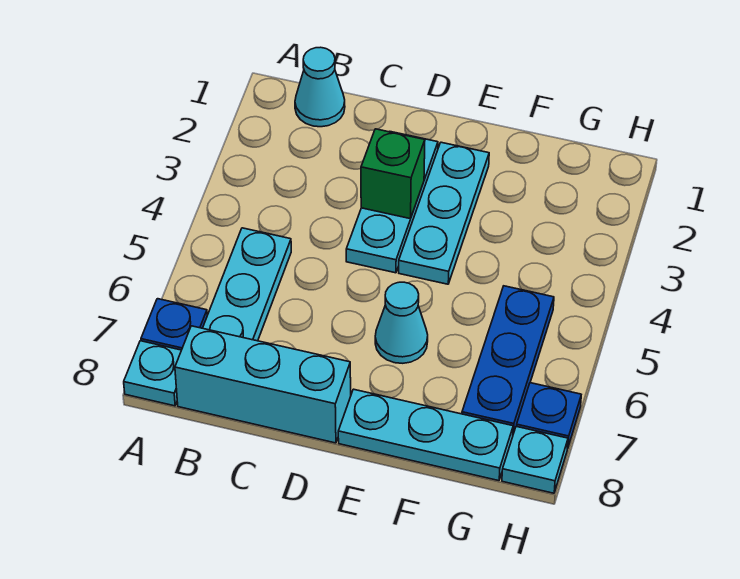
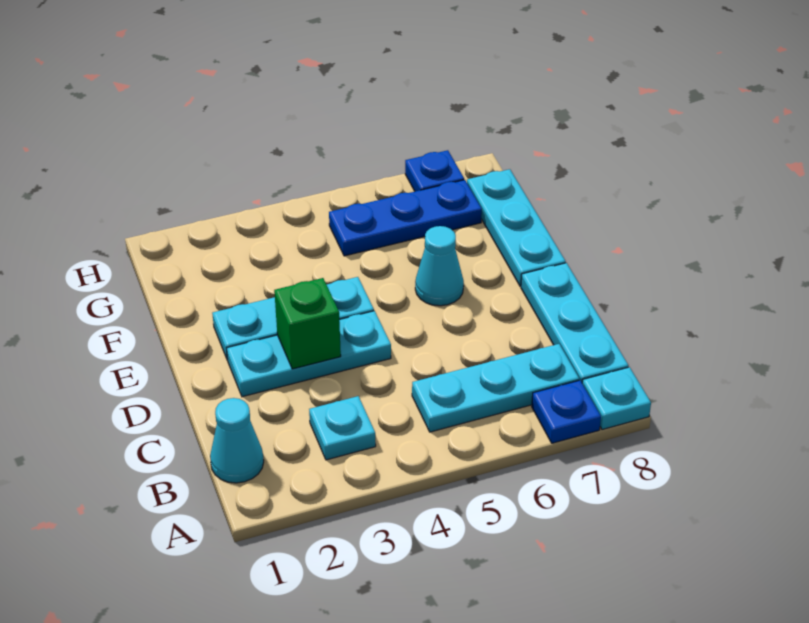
cyan brick B8:D8 level 1 -> cyan plate B8:D8 level 1
cyan plate H8 level 1 -> cyan plate B3 level 1

